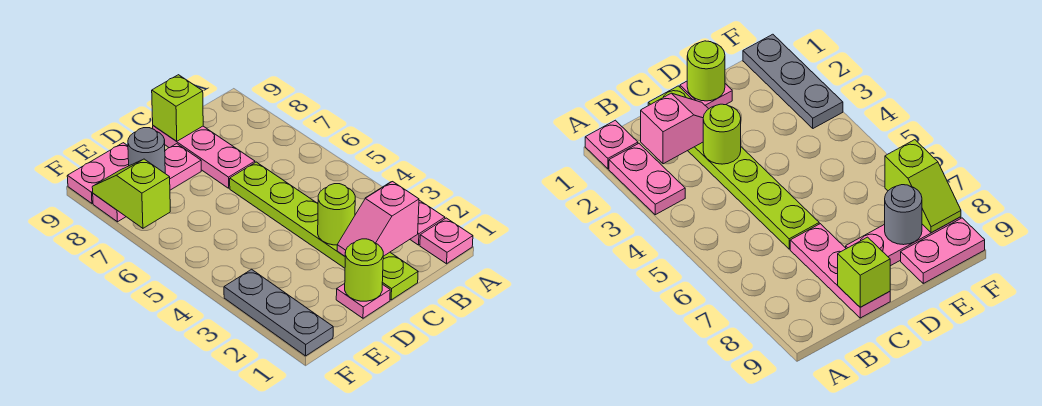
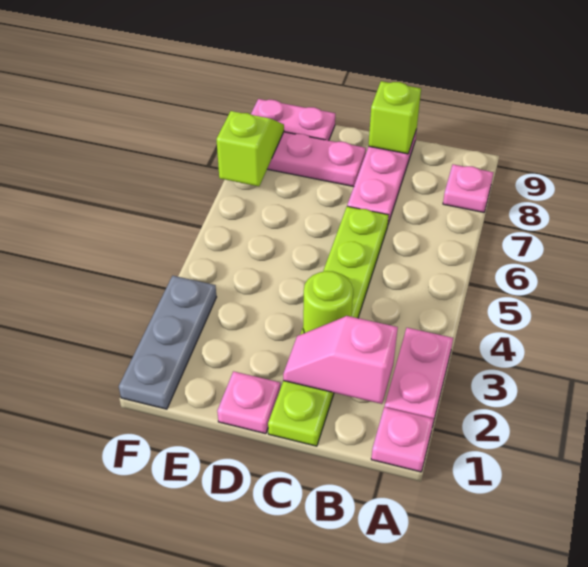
none -> pink plate A8 level 1
lime round brick D1 level 2 -> none
grey round brick E8 level 2 -> none

